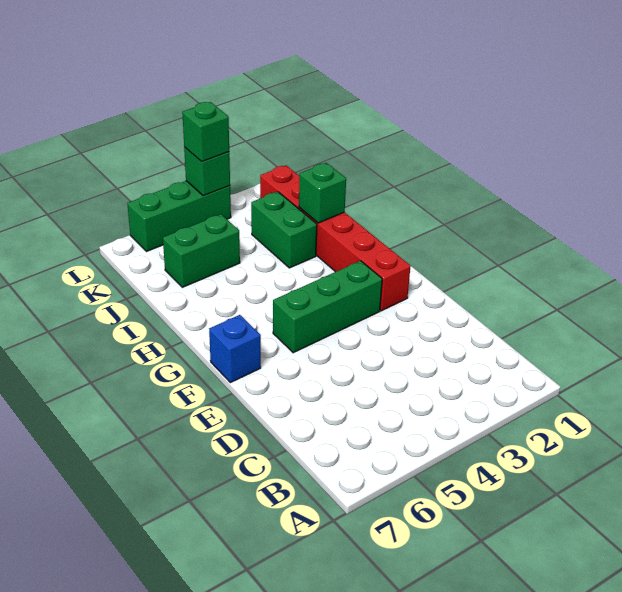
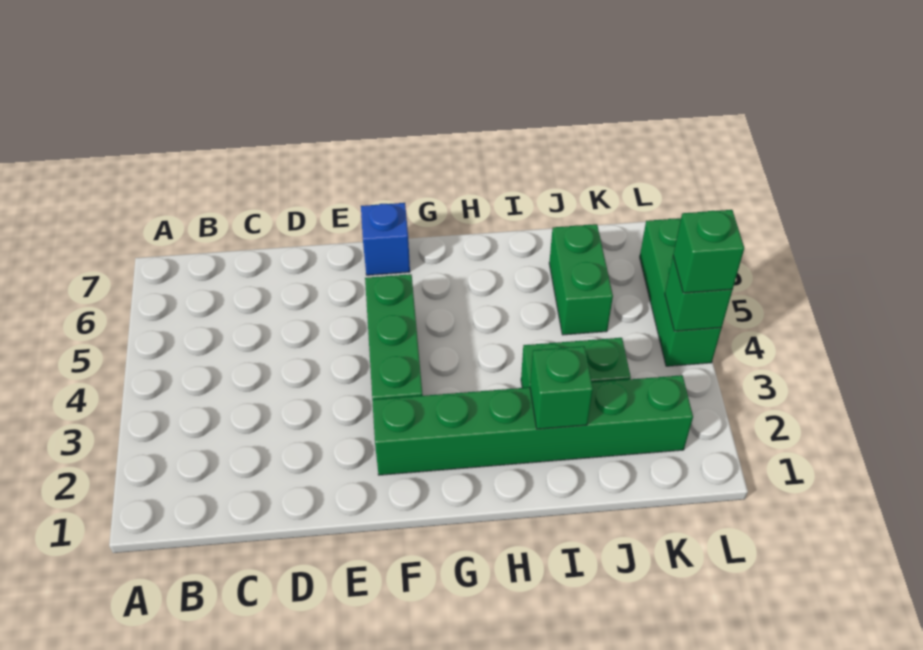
red brick F2:K2 level 1 -> green brick F2:K2 level 1

